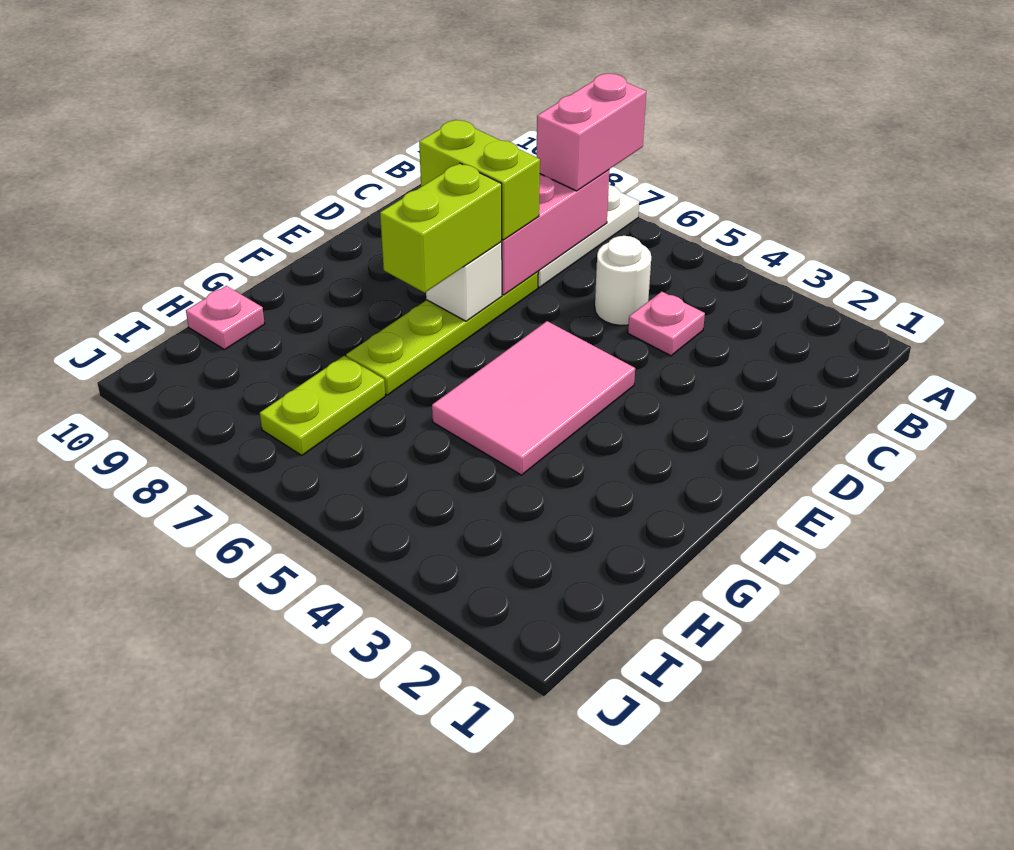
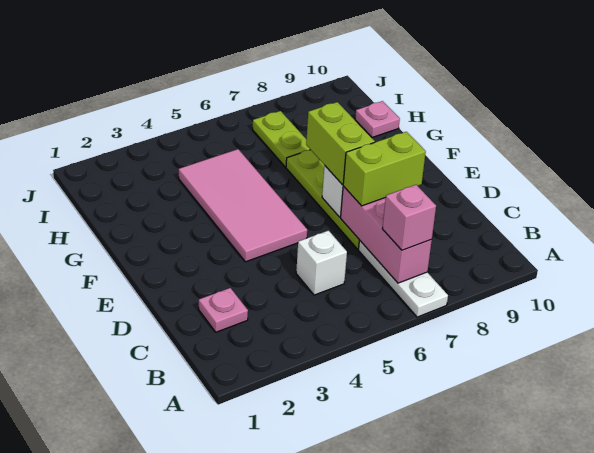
pink brick A7:B7 level 3 -> pink brick B7 level 3
pink plate C4 level 1 -> pink plate C2 level 1
white round brick C5 level 1 -> white brick C5 level 1
pink tile E4:G5 level 1 -> pink tile E4:H5 level 1

